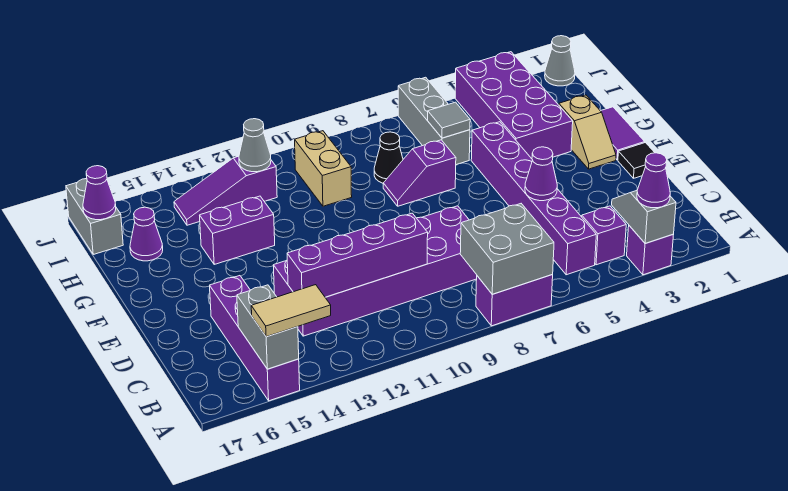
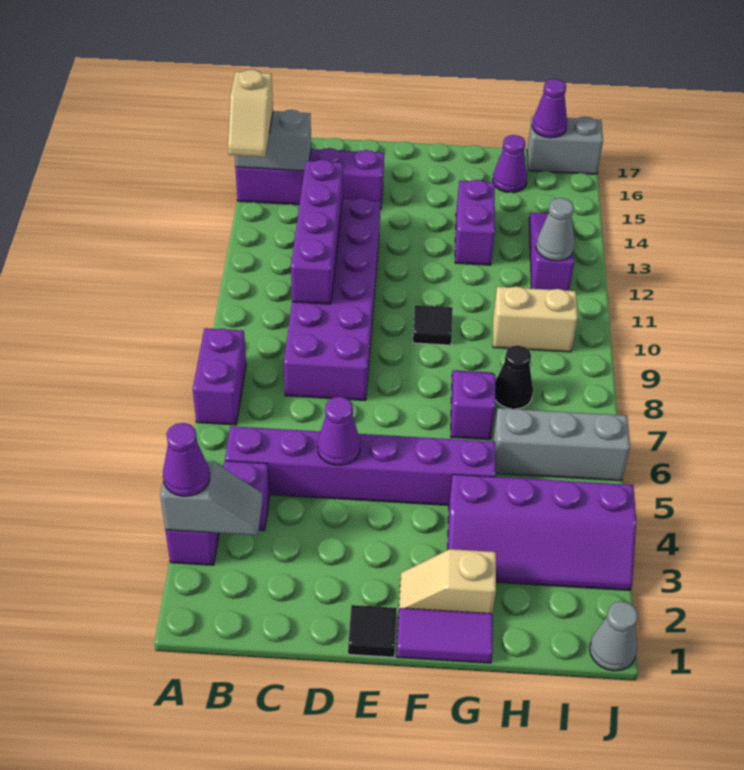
grey brick A7:B8 level 2 -> none
tan tile A14:A15 level 3 -> tan slope A14:A15 level 3 top 15
none -> black tile F10 level 1
purple brick G3:J4 level 1 -> purple slope G3:J4 level 1 top 4
grey tile H6 level 2 -> none

